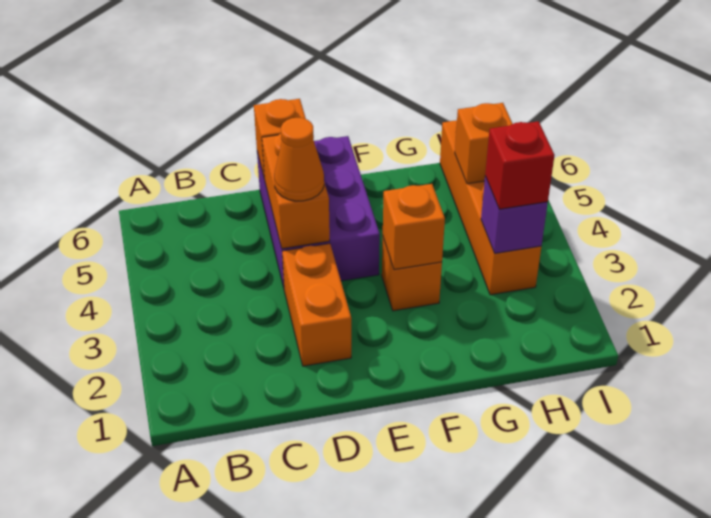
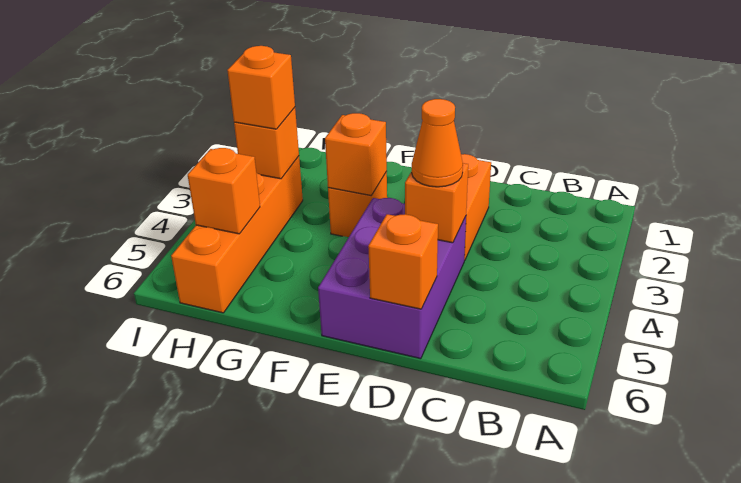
orange brick D4:D5 level 2 -> orange brick D4 level 2
purple brick H3 level 2 -> orange brick H3 level 2
red brick H3 level 3 -> orange brick H3 level 3

